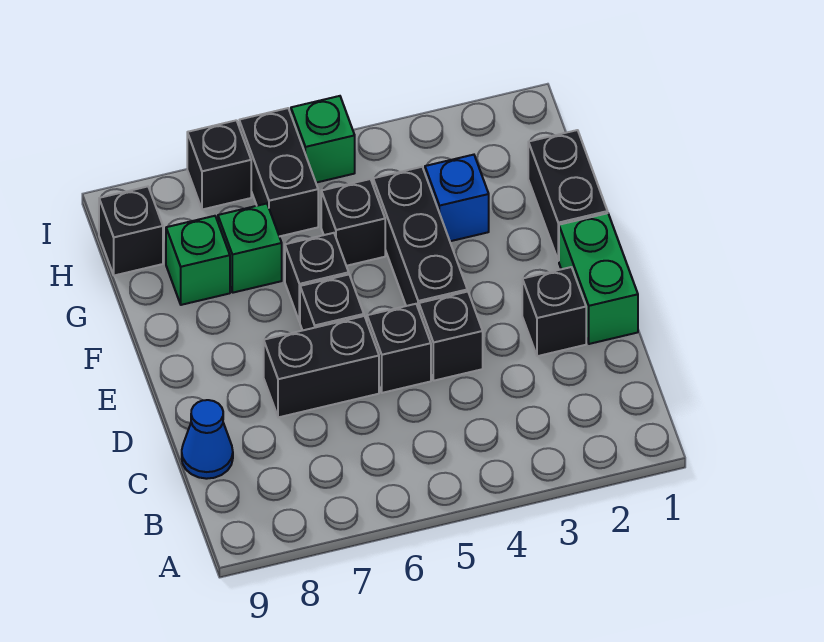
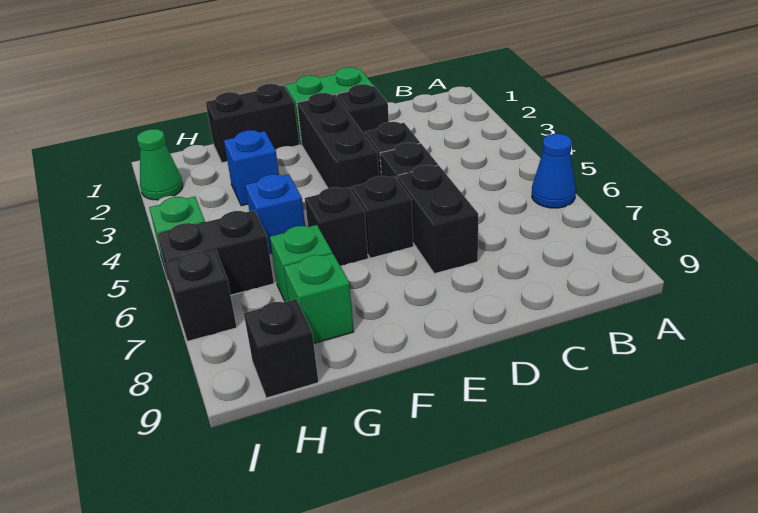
blue cone C9 level 1 -> blue cone A6 level 1
black brick E4:G4 level 1 -> black brick E2:E4 level 1
black brick G5 level 1 -> blue brick G5 level 1
none -> green cone I2 level 1

